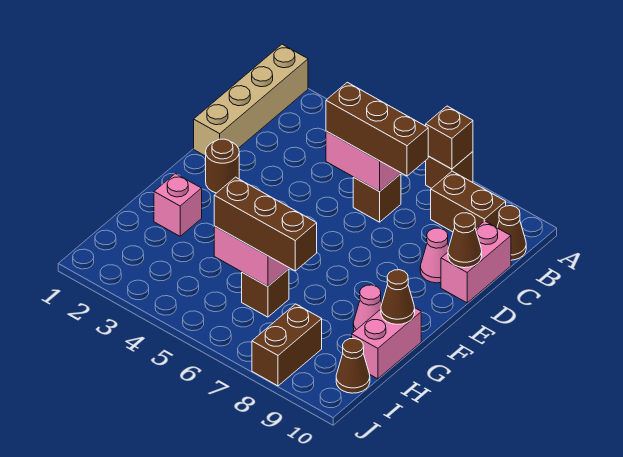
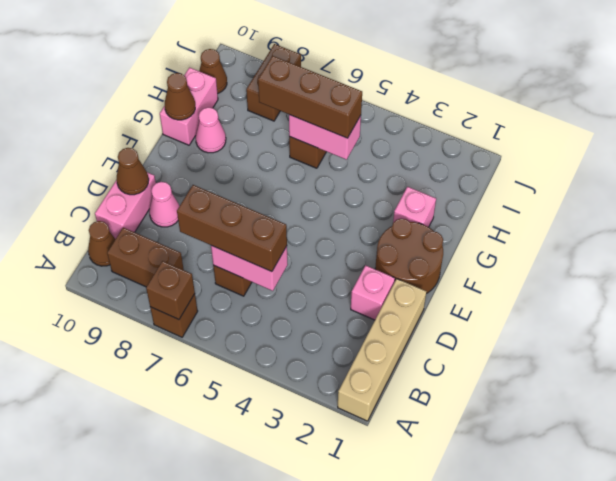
none -> pink brick D2 level 1
brown round brick E2 level 1 -> brown round brick E1:F2 level 1

